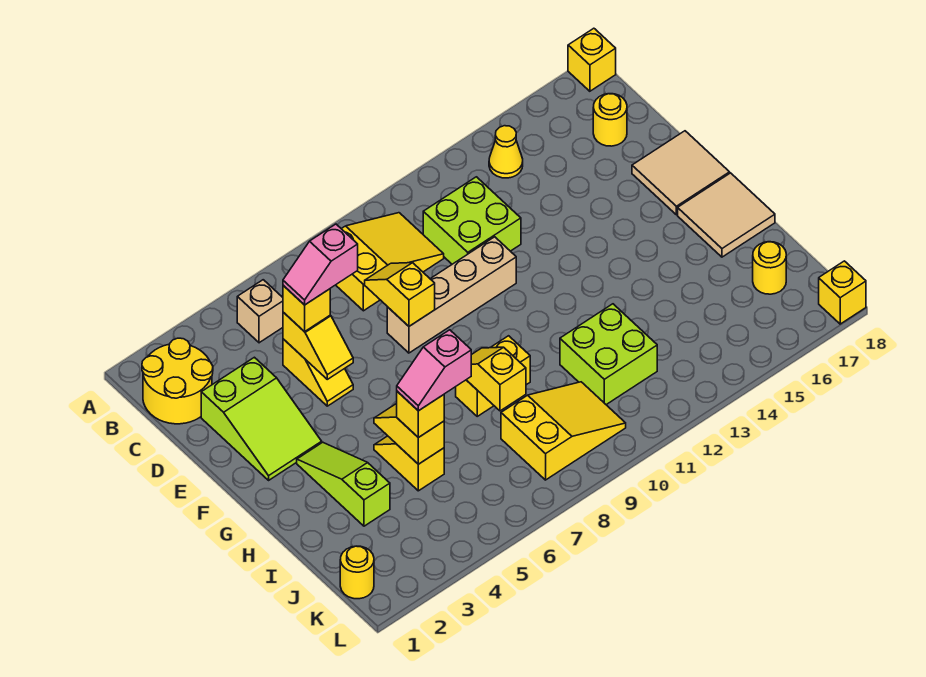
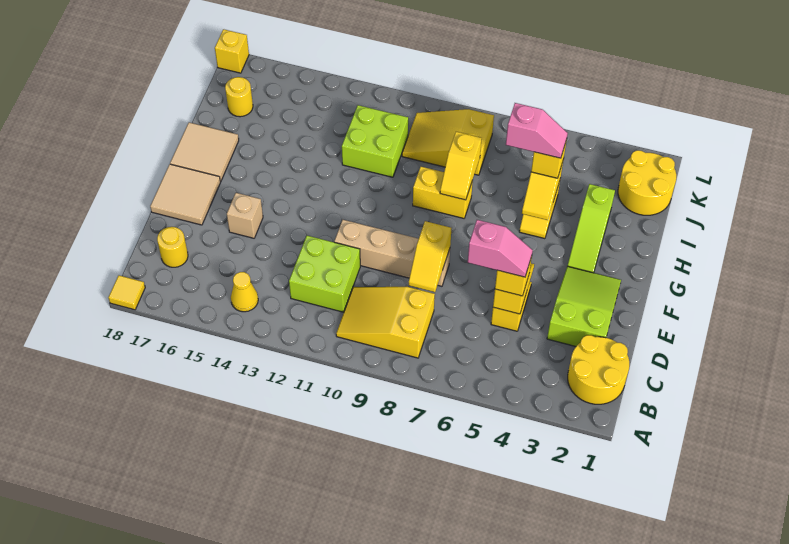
yellow brick A18 level 1 -> yellow tile A18 level 1
tan brick B5 level 1 -> tan brick E15 level 1
yellow round brick K1 level 1 -> yellow round brick J1:K2 level 1

